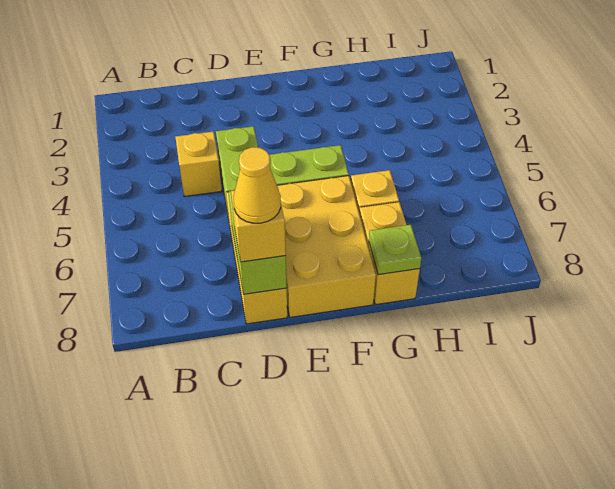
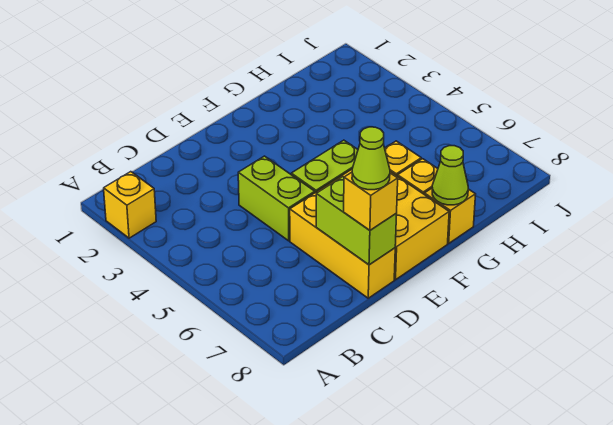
yellow brick C4 level 1 -> yellow brick A2 level 1
yellow cone D8 level 4 -> lime cone D8 level 4
lime plate G8 level 2 -> lime cone G8 level 2

